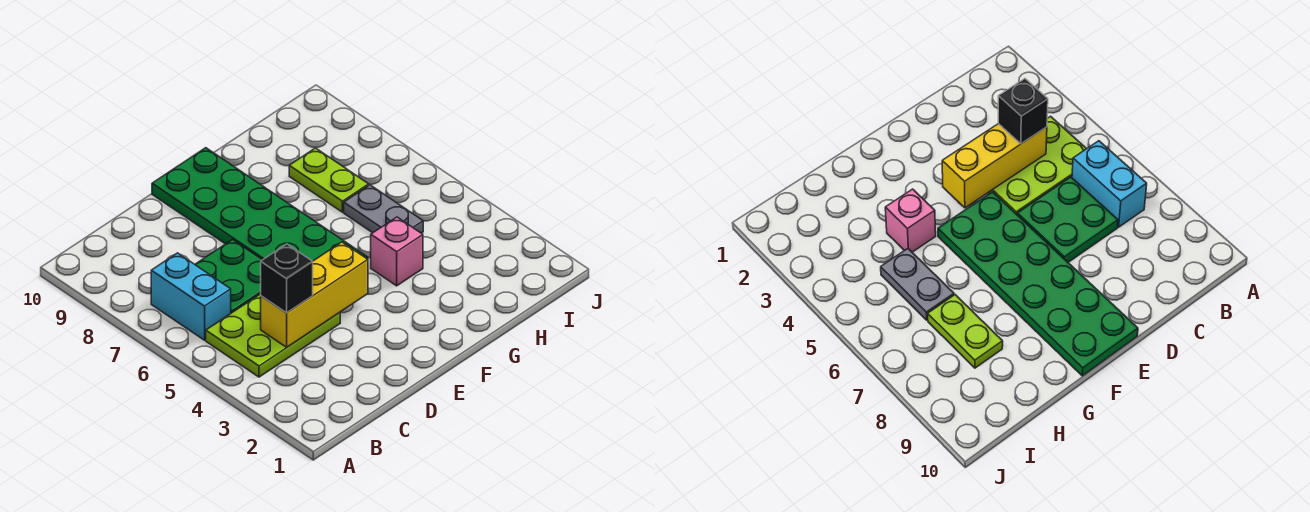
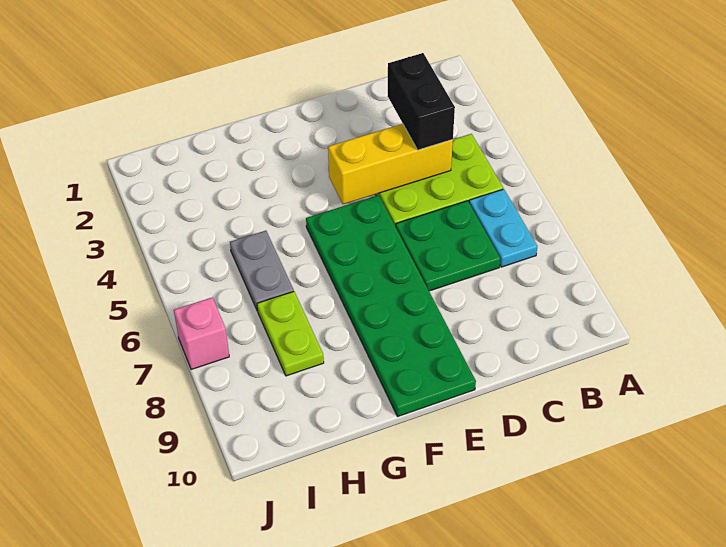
cyan brick B6:B7 level 1 -> cyan plate B6:B7 level 1
black brick C4 level 3 -> black brick C3:C4 level 3
pink brick G4 level 1 -> pink brick J7 level 1

